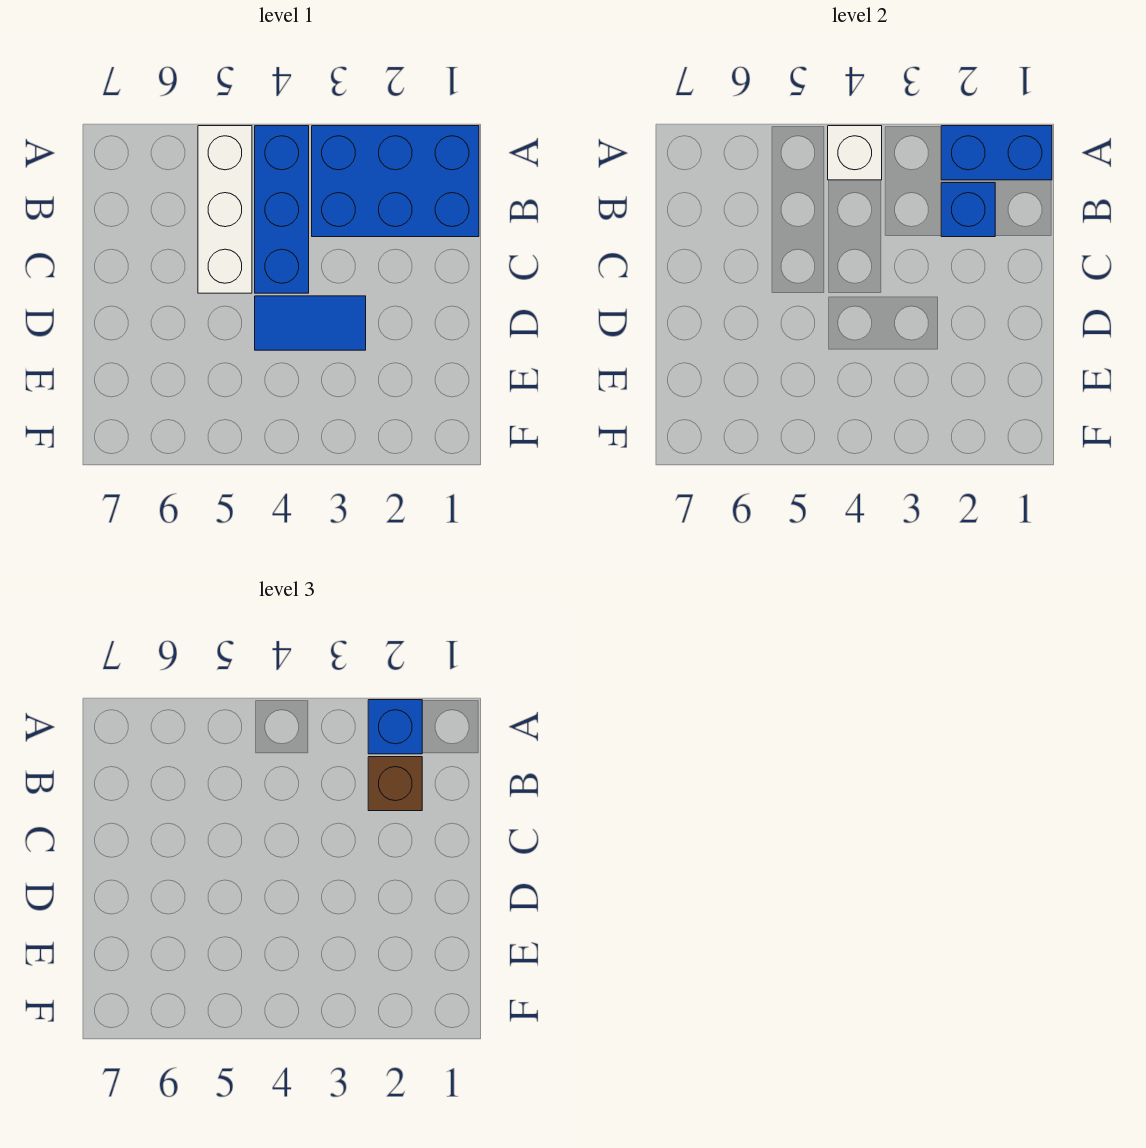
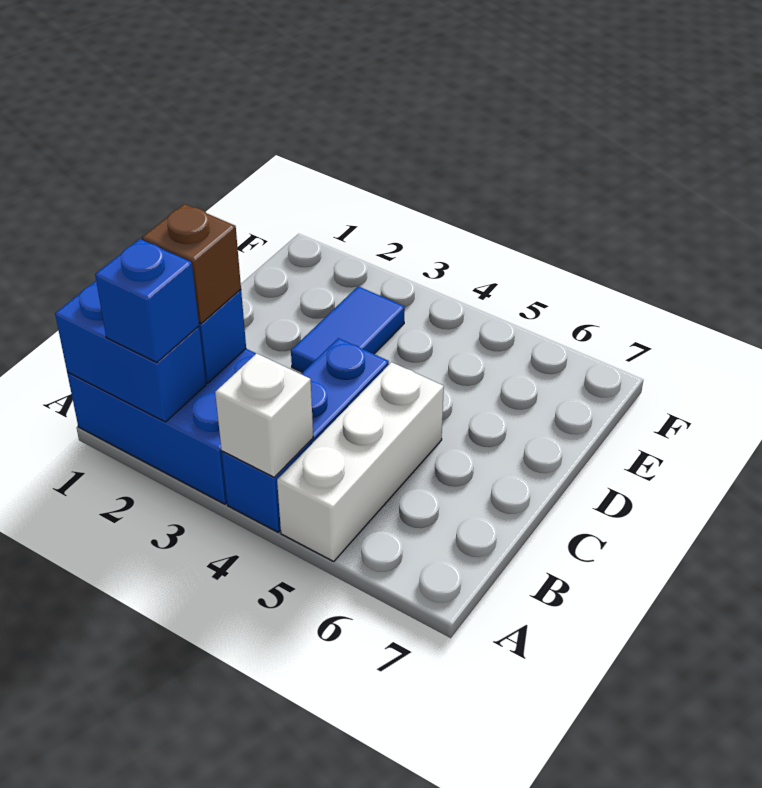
blue tile D3:D4 level 1 -> blue tile D3:E3 level 1

